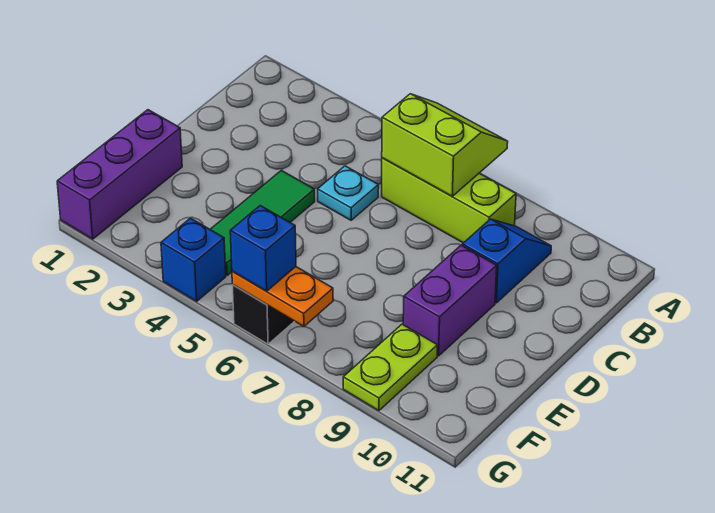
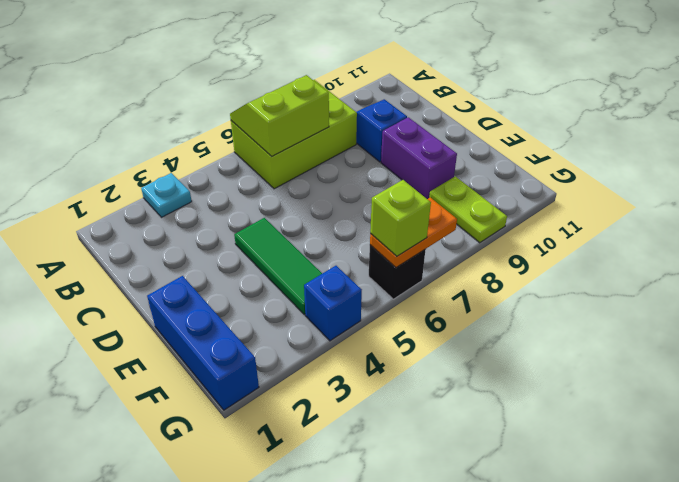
lime brick B6:B8 level 1 -> lime brick A6:B8 level 1
cyan plate C5 level 1 -> cyan plate A3 level 1
purple brick E1:G1 level 1 -> blue brick E1:G1 level 1
blue brick G6 level 3 -> lime brick G6 level 3

